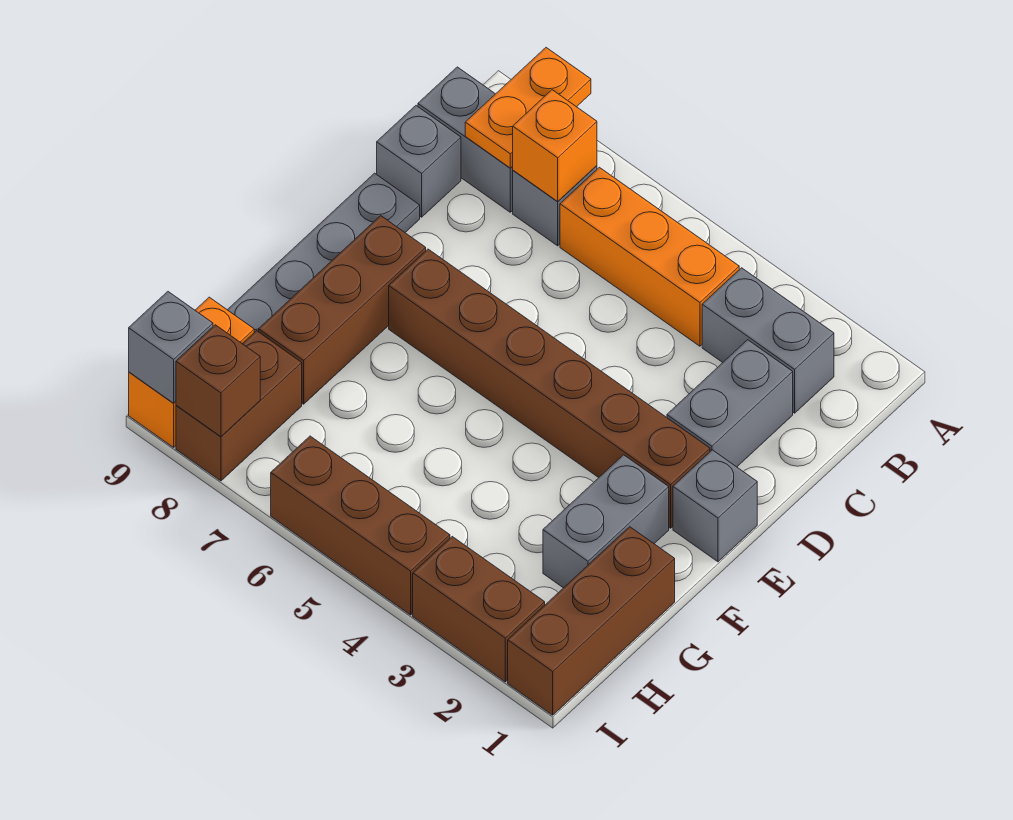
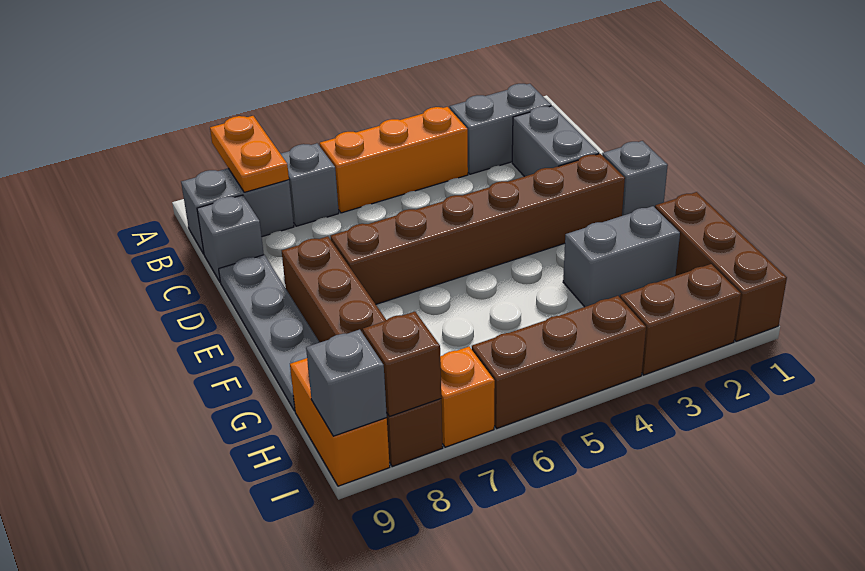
orange brick B7 level 2 -> orange brick I7 level 1
grey brick F2:G2 level 1 -> grey brick G2:G3 level 1

